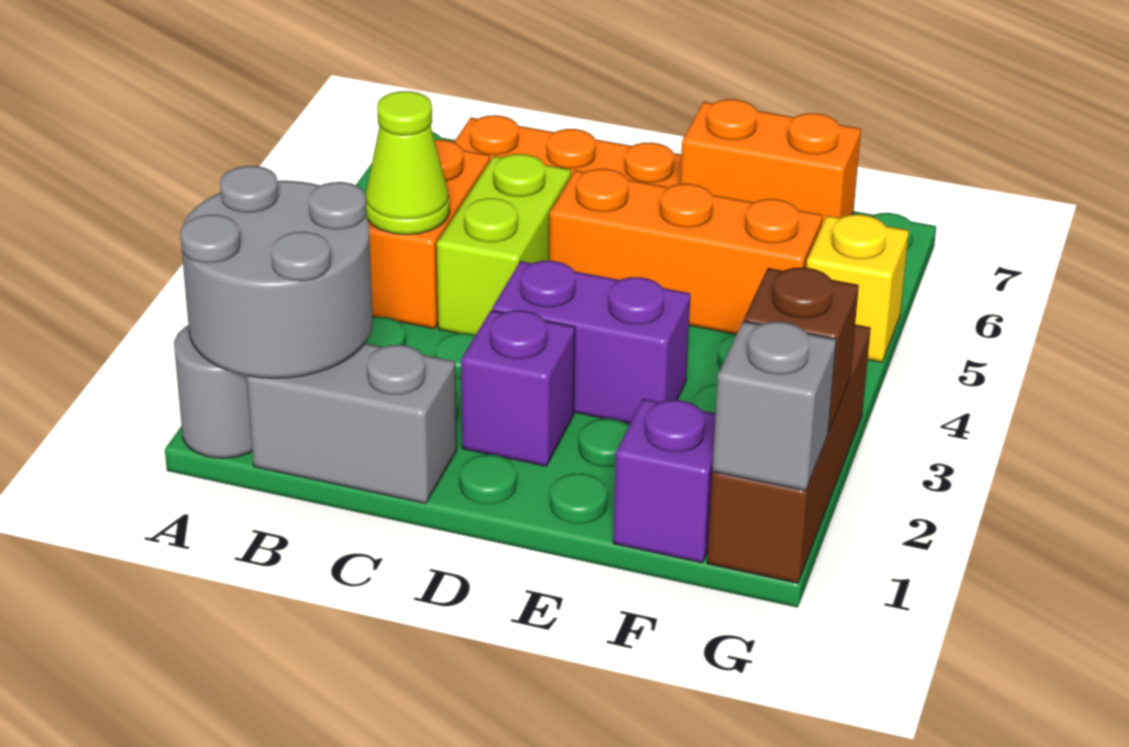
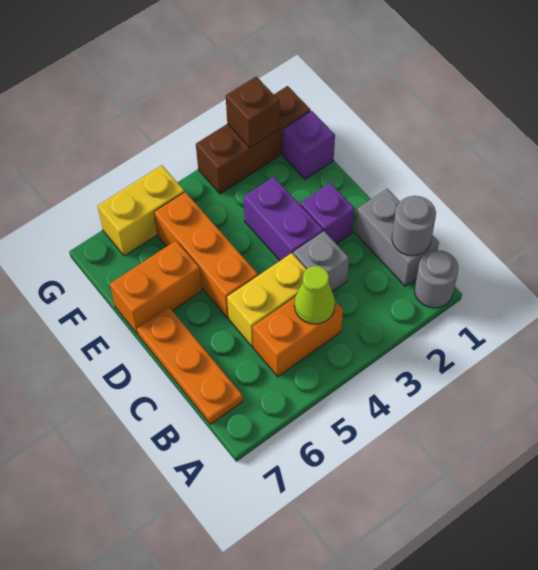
grey round brick A1:B2 level 2 -> grey round brick B1 level 2
lime brick C4:C5 level 1 -> yellow brick C4:C5 level 1
orange brick E7:F7 level 1 -> orange brick E6:E7 level 1
grey brick G1 level 2 -> grey brick C3 level 1
yellow brick G5 level 1 -> yellow brick G5:G6 level 1

